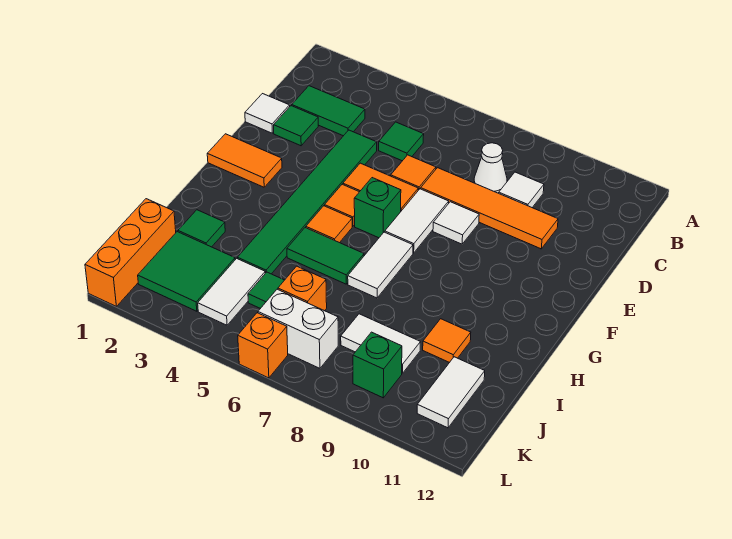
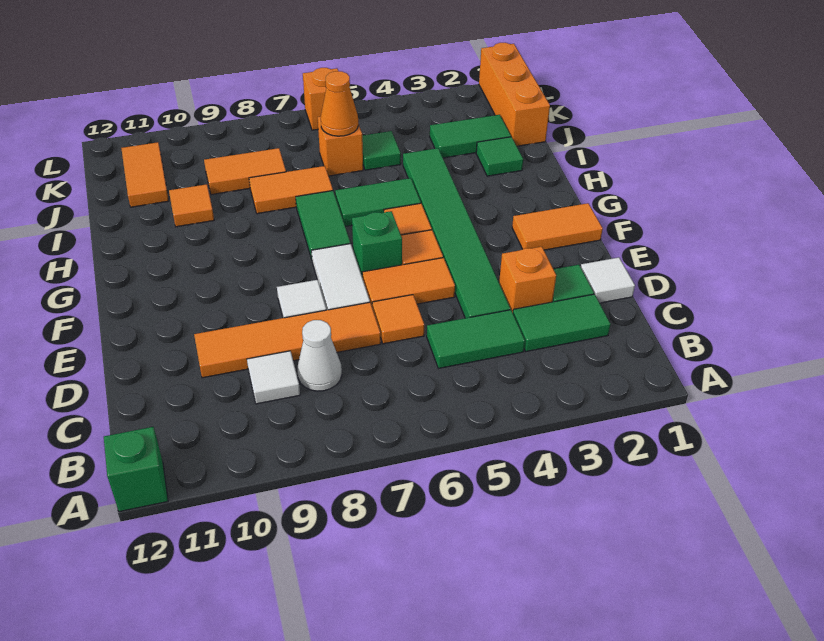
green tile C5 level 1 -> green tile C4:C5 level 1
none -> orange brick D3 level 1
white tile G7:H7 level 1 -> green tile G7:H7 level 1
none -> orange tile I7:I8 level 1
green tile J2:K3 level 1 -> green tile J2:J3 level 1
white tile J4:K4 level 1 -> none
none -> orange cone J6 level 2
white tile J8:J9 level 1 -> orange tile J8:J9 level 1
white tile J11:K11 level 1 -> orange tile J11:K11 level 1
white brick K6:K7 level 1 -> none
green brick K9 level 1 -> green brick A12 level 1

